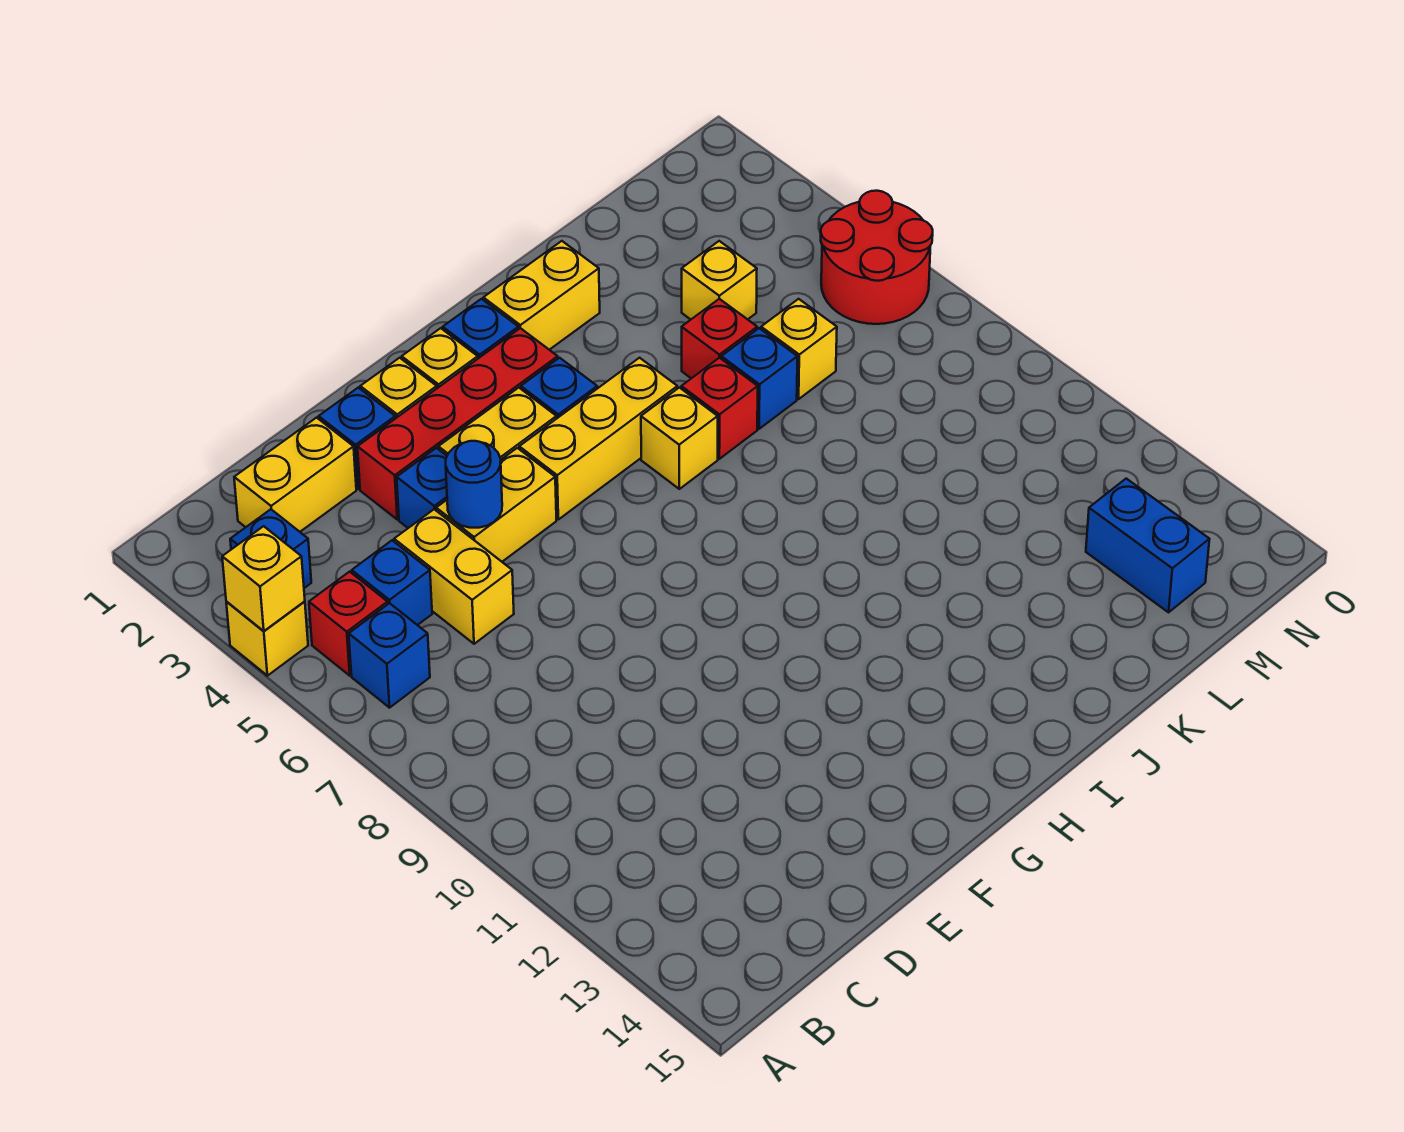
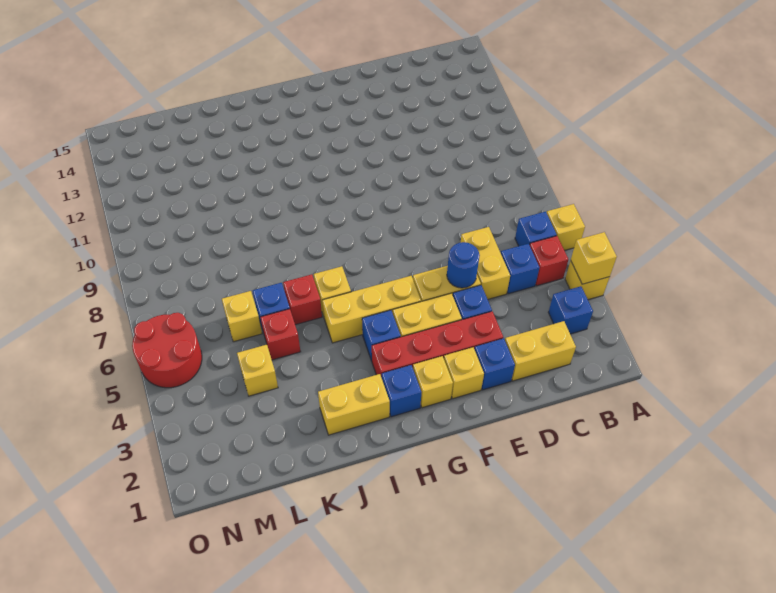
none -> yellow brick A6 level 1
blue brick M13:M14 level 1 -> none

